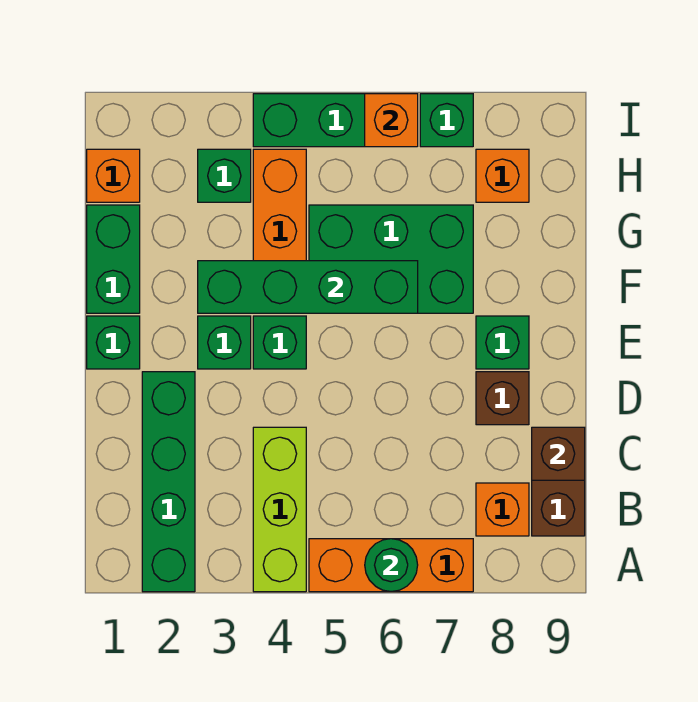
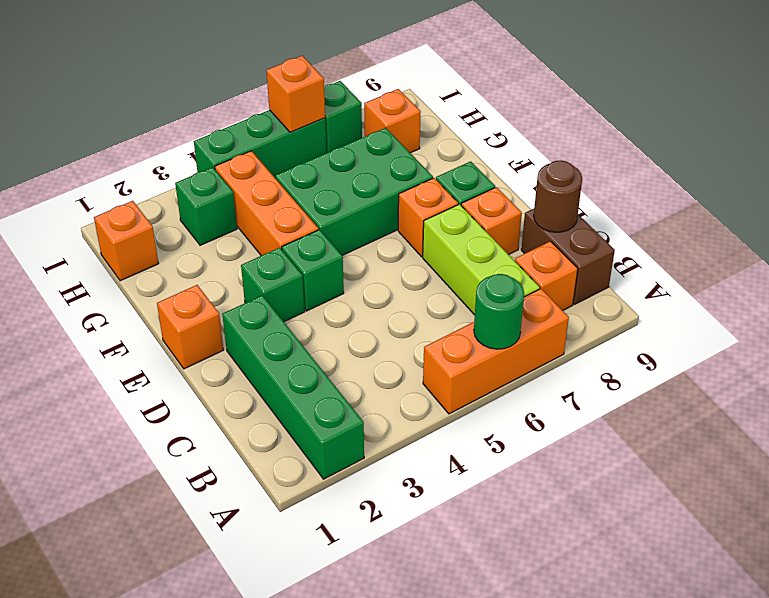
lime brick A4:C4 level 1 -> lime brick B7:D7 level 1
brown brick C9 level 2 -> brown round brick C9 level 2
brown brick D8 level 1 -> orange brick D8 level 1
green brick E1 level 1 -> orange brick E1 level 1
none -> orange brick E7 level 1
green brick F1:G1 level 1 -> none
green brick F3:F6 level 2 -> none

